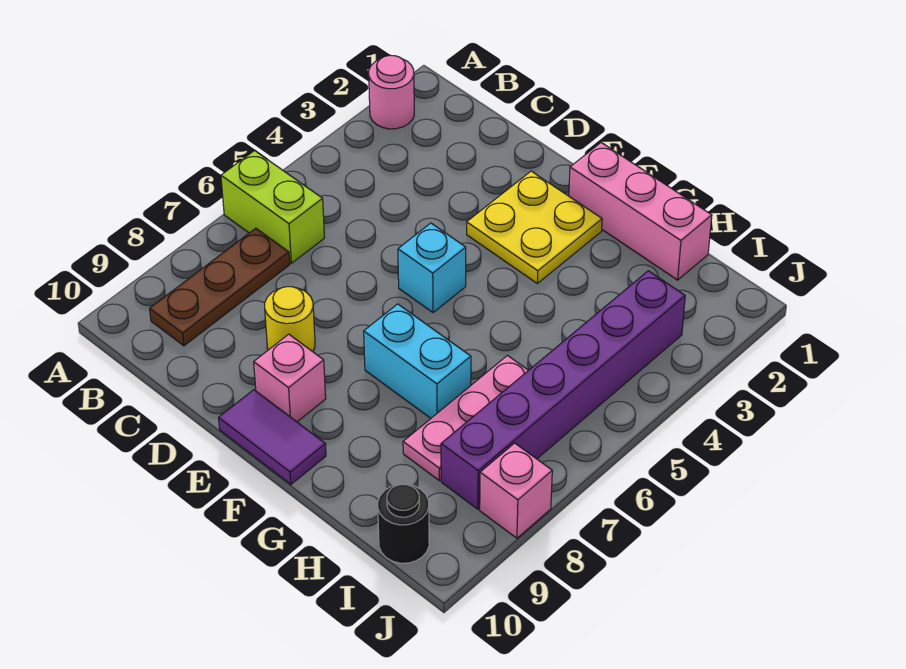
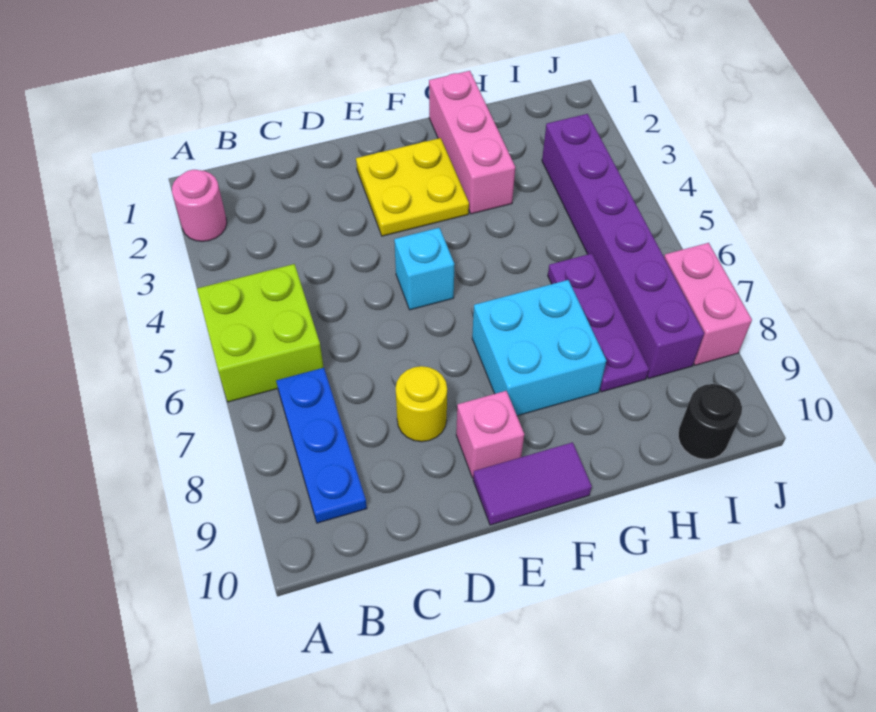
lime brick A6:B6 level 1 -> lime brick A5:B6 level 1
brown plate B7:B9 level 1 -> blue plate B7:B9 level 1
pink brick F1:H1 level 1 -> pink brick G1:G3 level 1
cyan brick F7:G7 level 1 -> cyan brick F7:G8 level 1
pink plate H6:H8 level 1 -> purple plate H6:H8 level 1
pink brick J8 level 1 -> pink brick J7:J8 level 1

